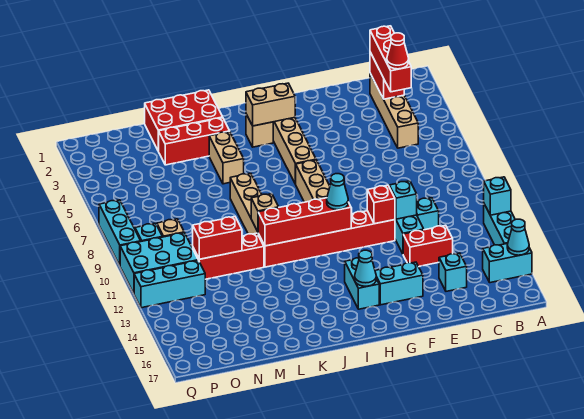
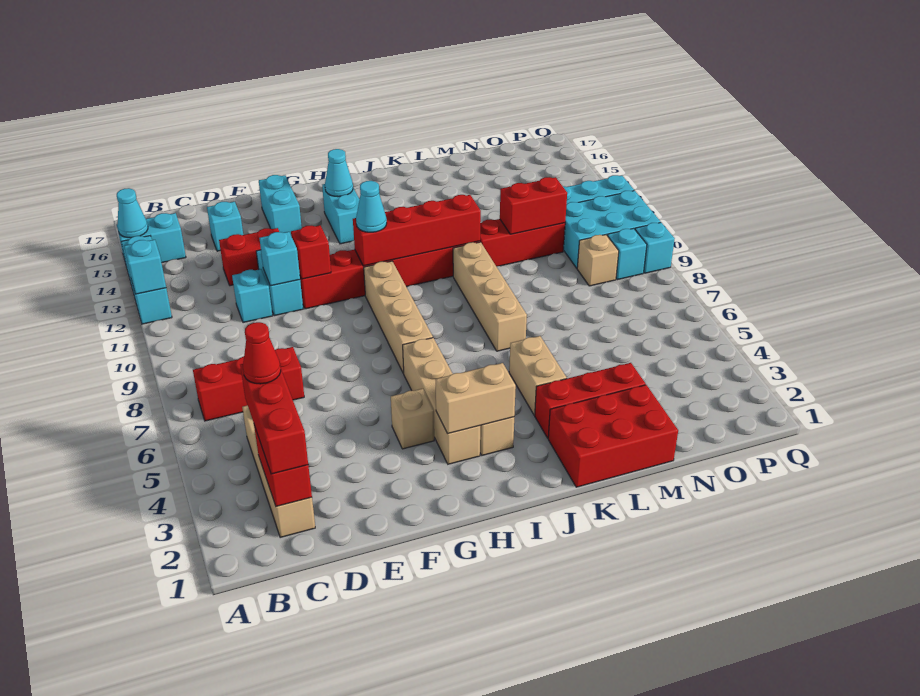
none -> red brick B7:D7 level 1
cyan brick F15:G15 level 1 -> cyan brick F15:F16 level 1
tan brick K10 level 2 -> tan brick G4 level 1
cyan brick Q7:Q9 level 1 -> cyan brick Q9 level 1

